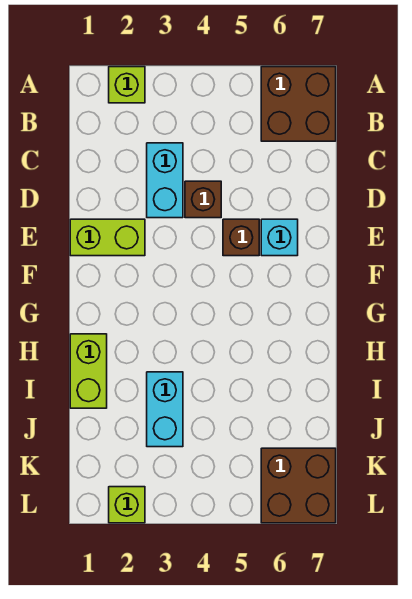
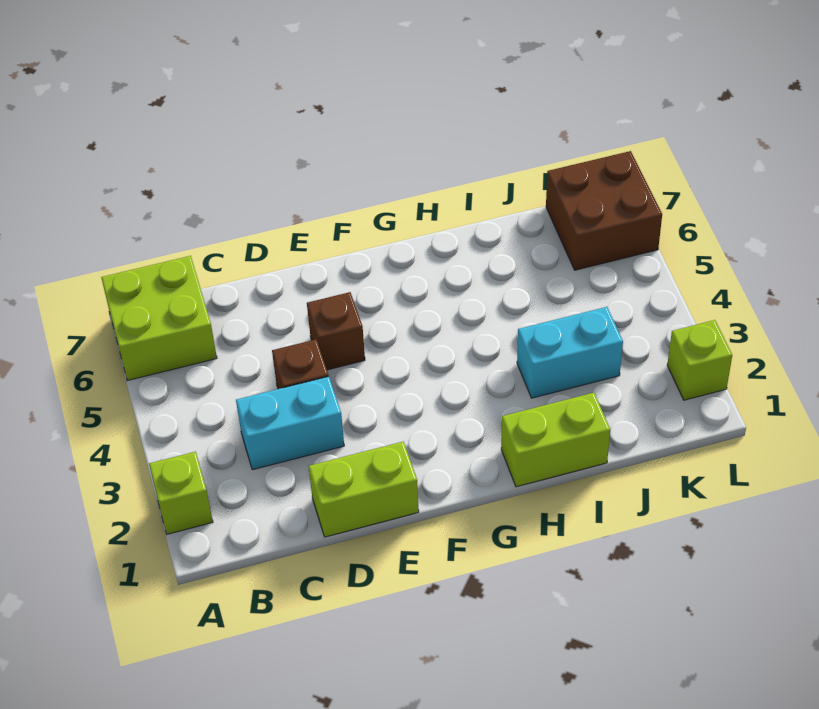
brown brick A6:B7 level 1 -> lime brick A6:B7 level 1
lime brick E1:E2 level 1 -> lime brick D1:E1 level 1
cyan brick E6 level 1 -> none

